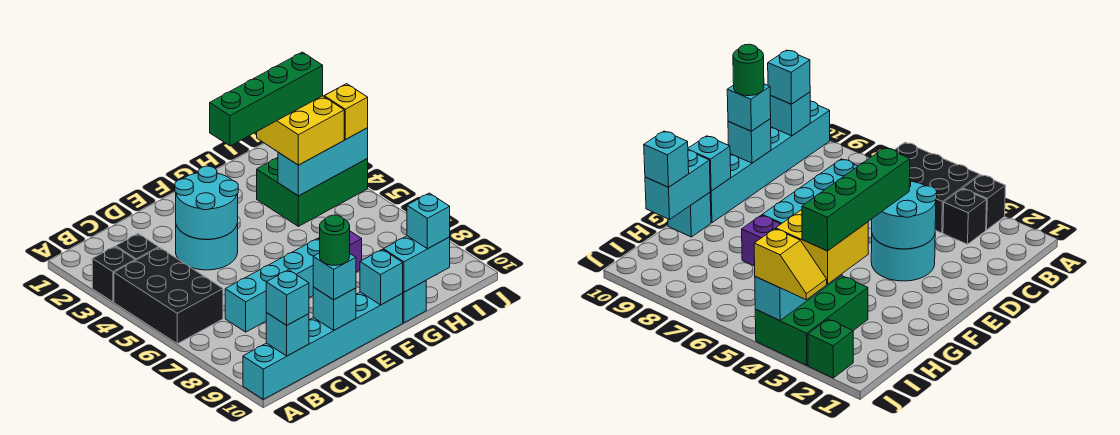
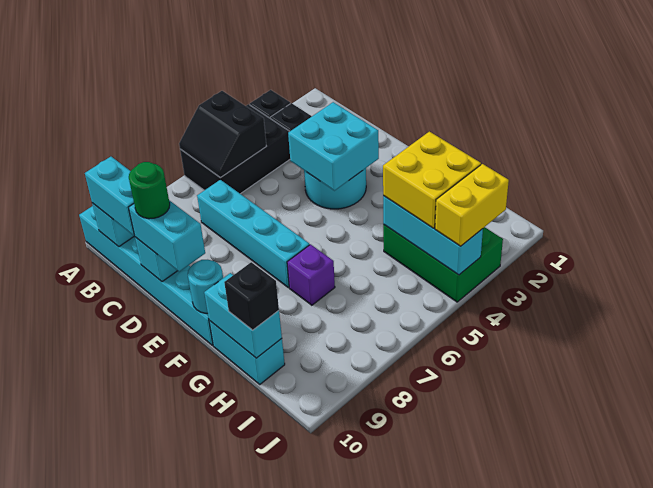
none -> black slope A5:B6 level 2 top 5
cyan brick B10 level 3 -> cyan brick B10:C10 level 3
cyan round brick D3:E4 level 2 -> cyan brick D3:E4 level 2
cyan brick D10 level 3 -> cyan brick D10:E10 level 3
green brick F3:I3 level 4 -> none
cyan brick F10 level 2 -> cyan round brick F10 level 2
cyan brick G10 level 1 -> cyan brick G10:H10 level 1
cyan brick H10 level 3 -> black brick H10 level 3
green brick J2 level 1 -> none
yellow slope J3:J4 level 3 top 4 -> yellow brick J3:J4 level 3

